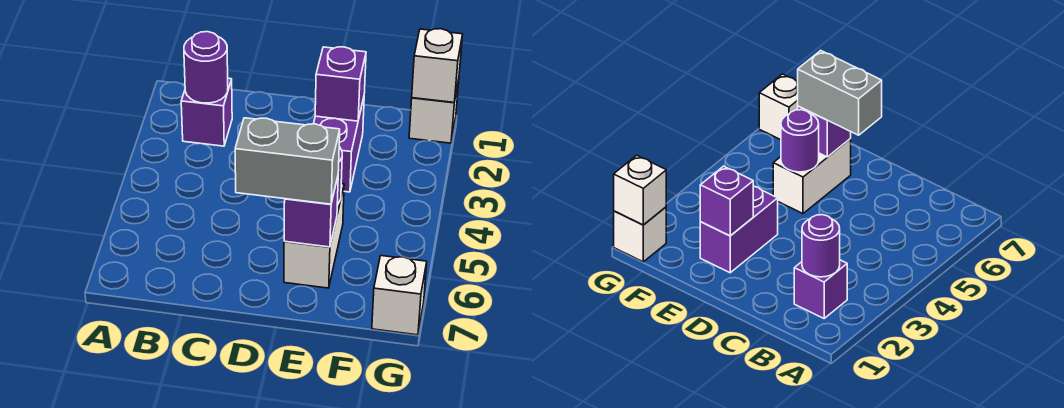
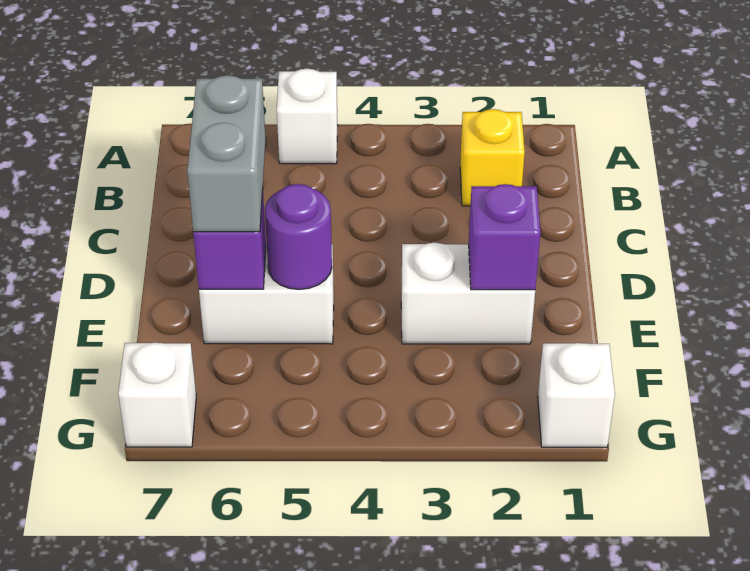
purple brick B2 level 1 -> yellow brick B2 level 1
purple round brick B2 level 2 -> none
purple brick E2:E3 level 1 -> white brick E2:E3 level 1
white brick G1 level 2 -> white brick A5 level 1

